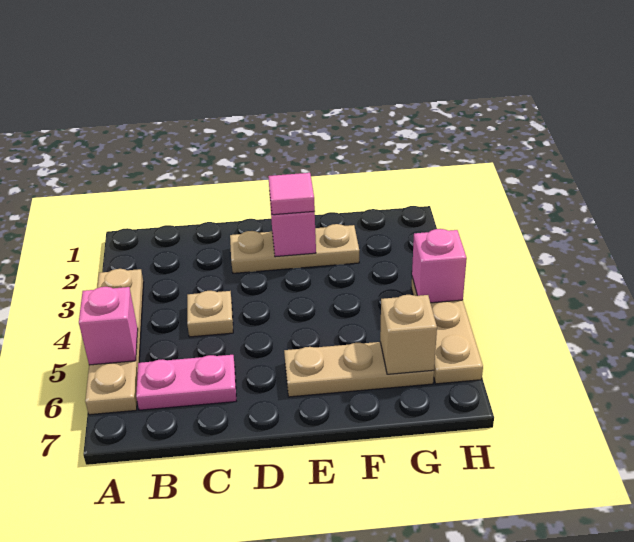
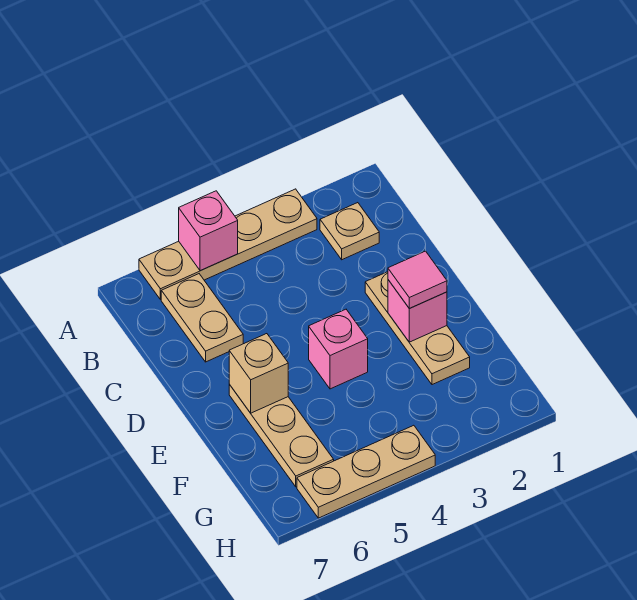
pink plate B6:C6 level 1 -> tan plate B6:C6 level 1
tan plate C4 level 1 -> tan plate B2 level 1
tan brick G6 level 2 -> tan brick E6 level 2
pink brick H4 level 2 -> pink brick E4 level 1

